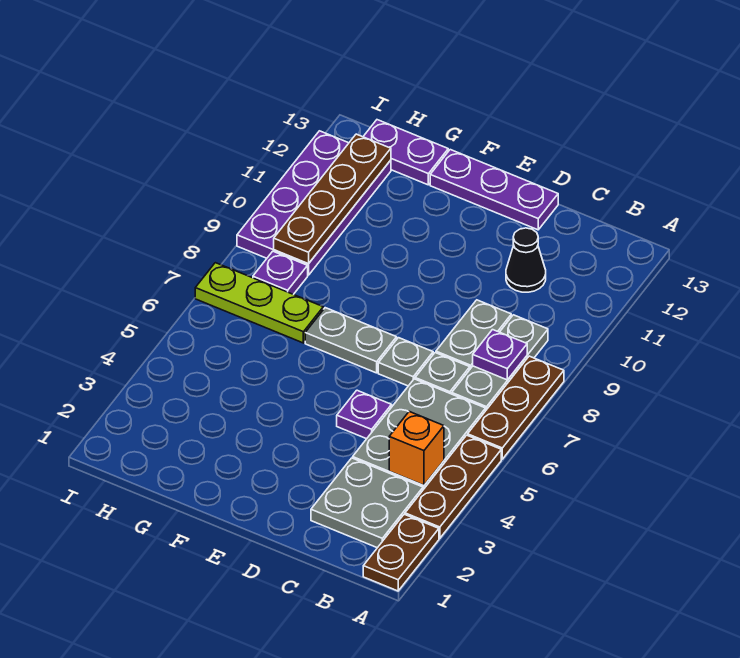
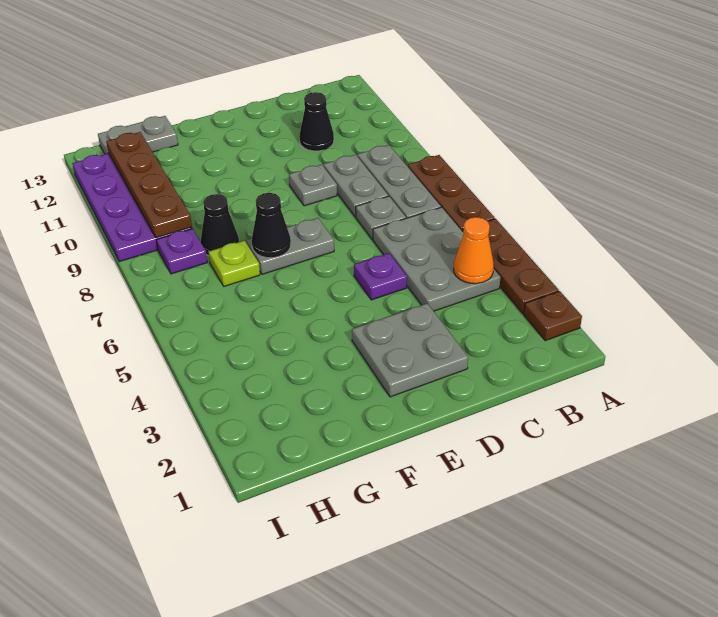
brown plate A1:A2 level 1 -> brown plate A2 level 1
grey plate B2:C3 level 1 -> grey plate D2:E3 level 1
orange brick B4 level 2 -> orange cone B4 level 2
purple plate B8 level 2 -> none
grey plate D7 level 1 -> grey plate D9 level 1
purple plate D13:F13 level 1 -> none
none -> black cone F7 level 2
lime plate G7:I7 level 1 -> lime plate G7 level 1
none -> black cone G8 level 1
purple plate G13:H13 level 1 -> grey plate G13:H13 level 1

